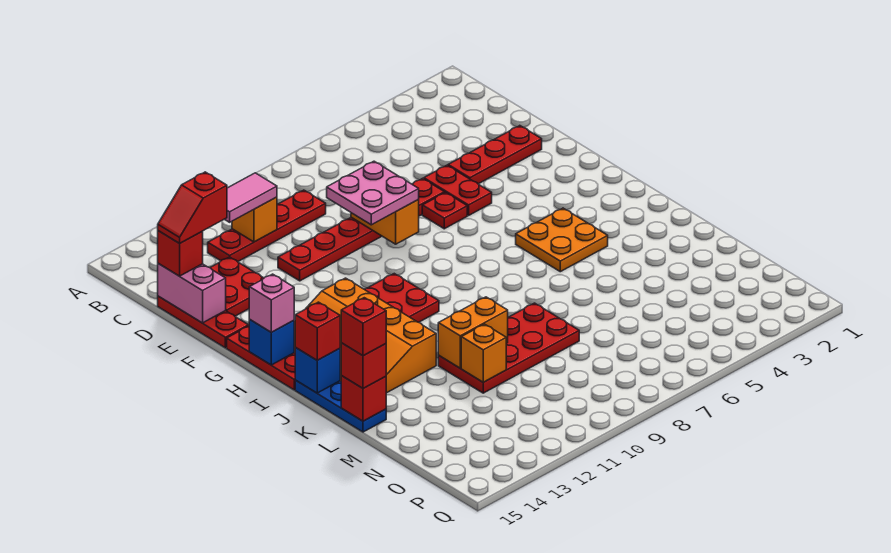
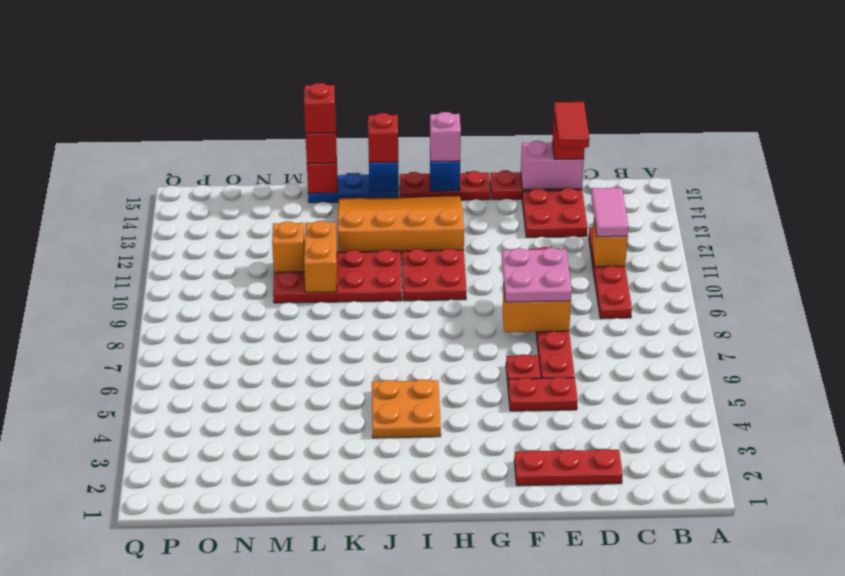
red slope D14:D15 level 4 top 14 -> red tile D14:D15 level 4
red plate E2:E4 level 1 -> red plate D2:F2 level 1
red plate L8:M11 level 1 -> red plate J10:M11 level 1

